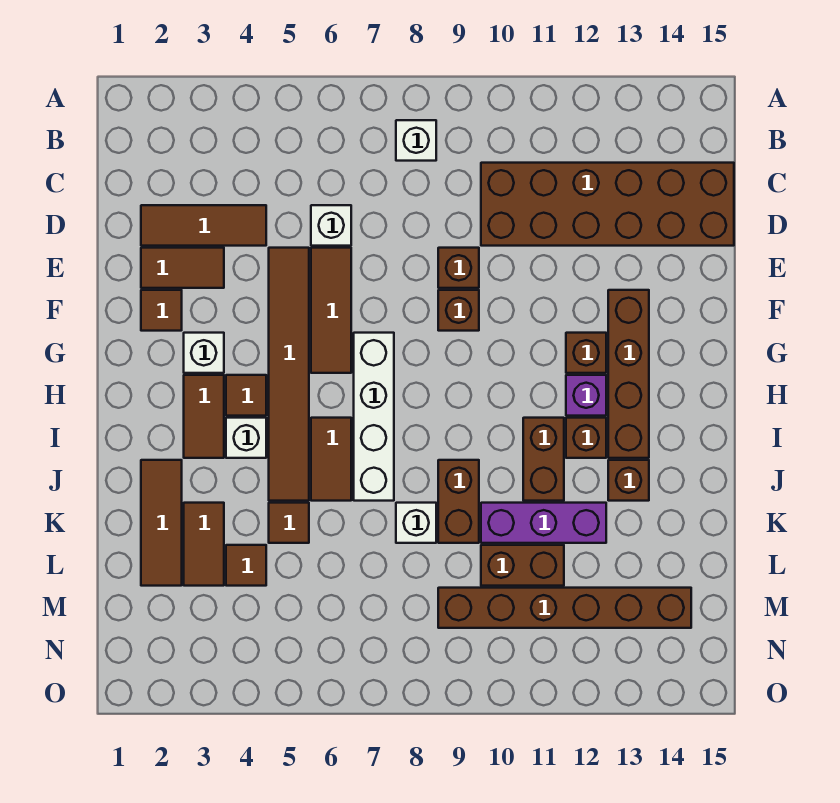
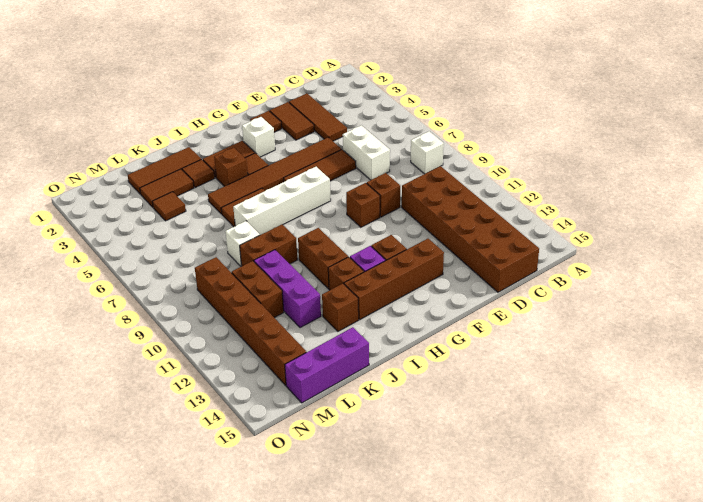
white brick D6 level 1 -> white brick D6:D7 level 1
white brick I4 level 1 -> brown brick I4 level 1
brown brick I11:J11 level 1 -> brown brick I10:I11 level 1
brown tile K5 level 1 -> brown tile J3 level 1
none -> purple brick K15:M15 level 1

